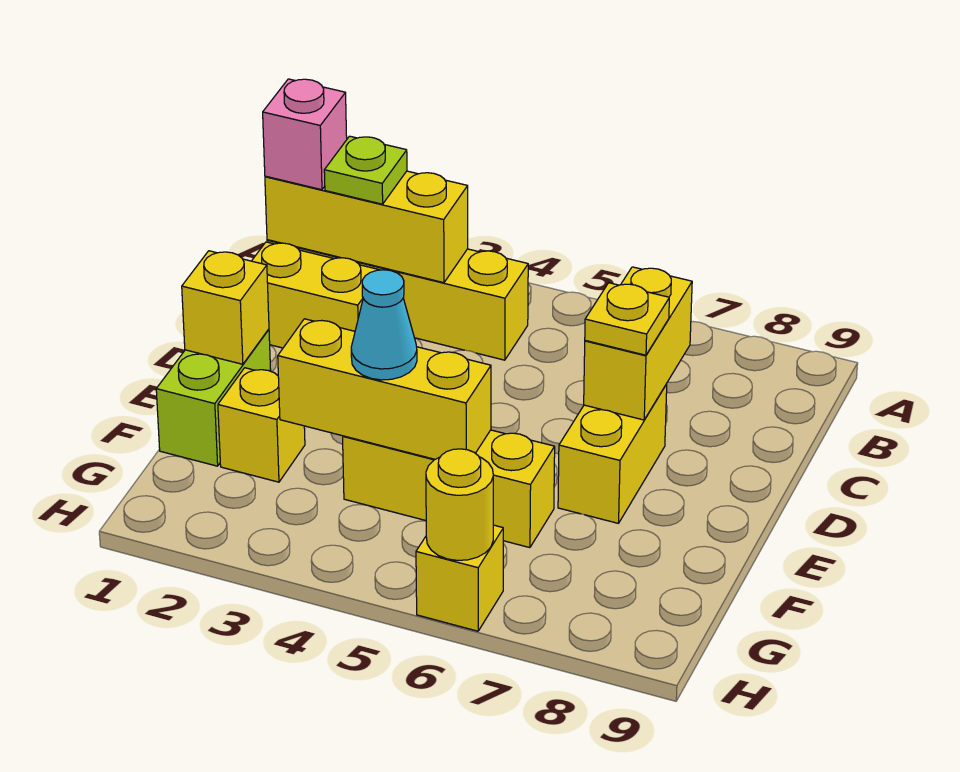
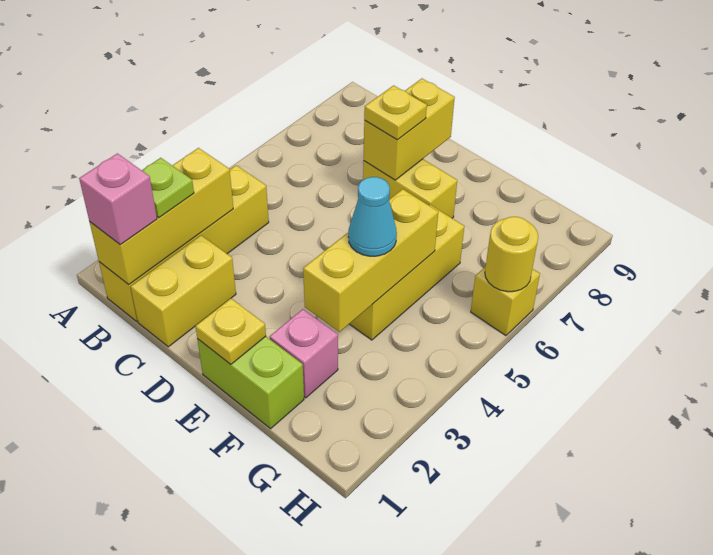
yellow brick C7:D7 level 2 -> yellow brick D7:D8 level 2
yellow brick E1 level 2 -> yellow plate E1 level 2
yellow brick F2 level 1 -> pink brick F2 level 1

